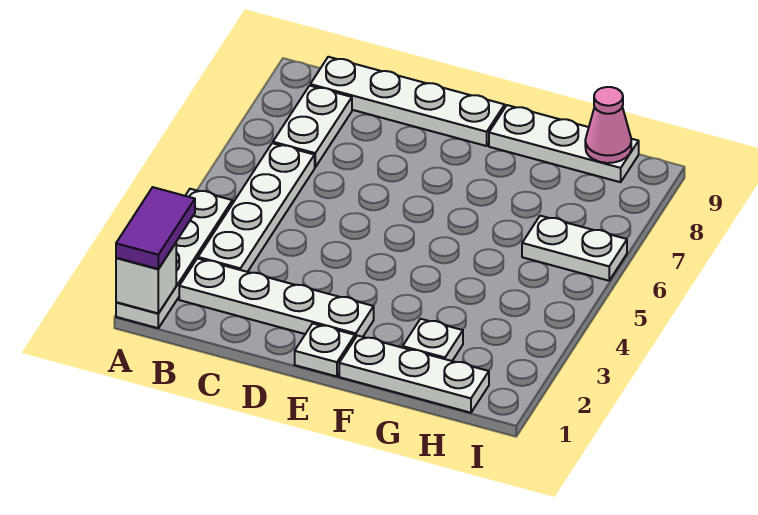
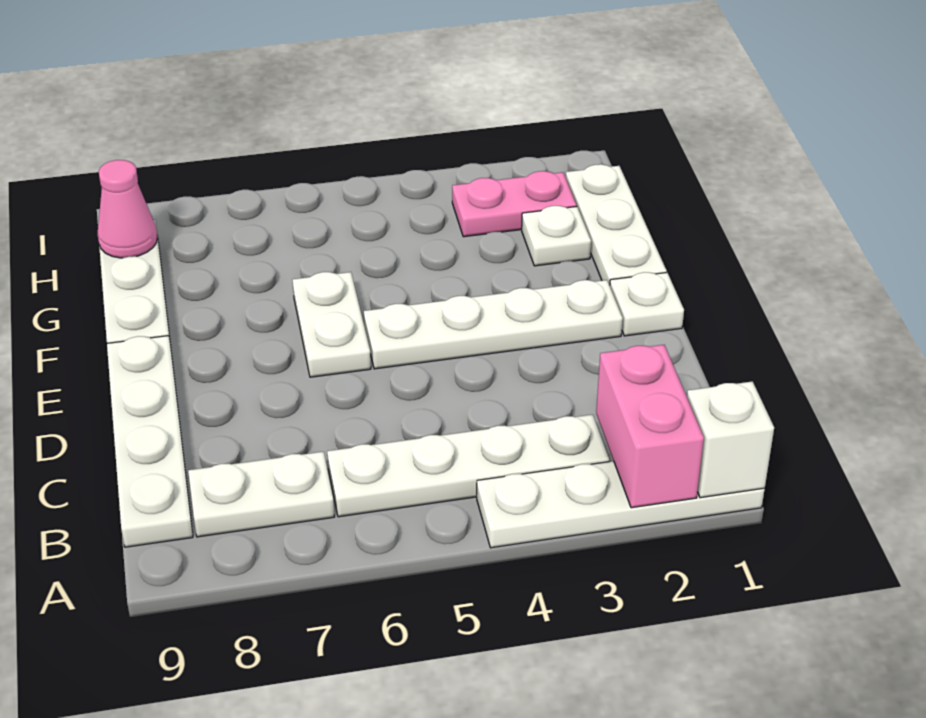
purple tile A1:A2 level 3 -> none
none -> pink brick A2:B2 level 2
white plate B2:E2 level 1 -> white plate E2:E5 level 1
none -> pink plate H2:H3 level 1
white plate H6:I6 level 1 -> white plate E6:F6 level 1

